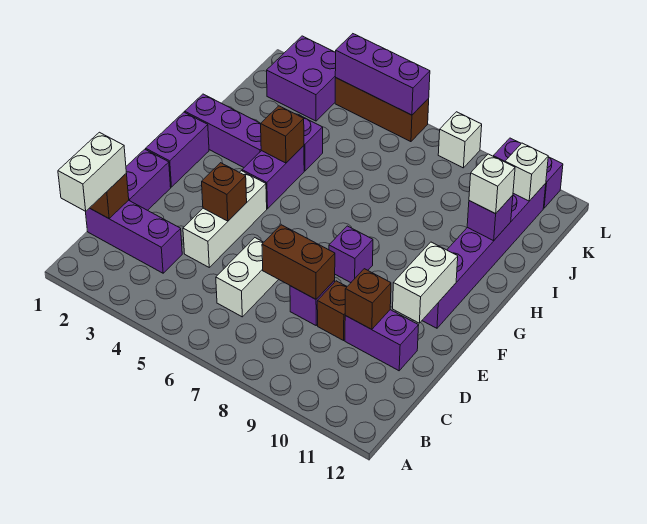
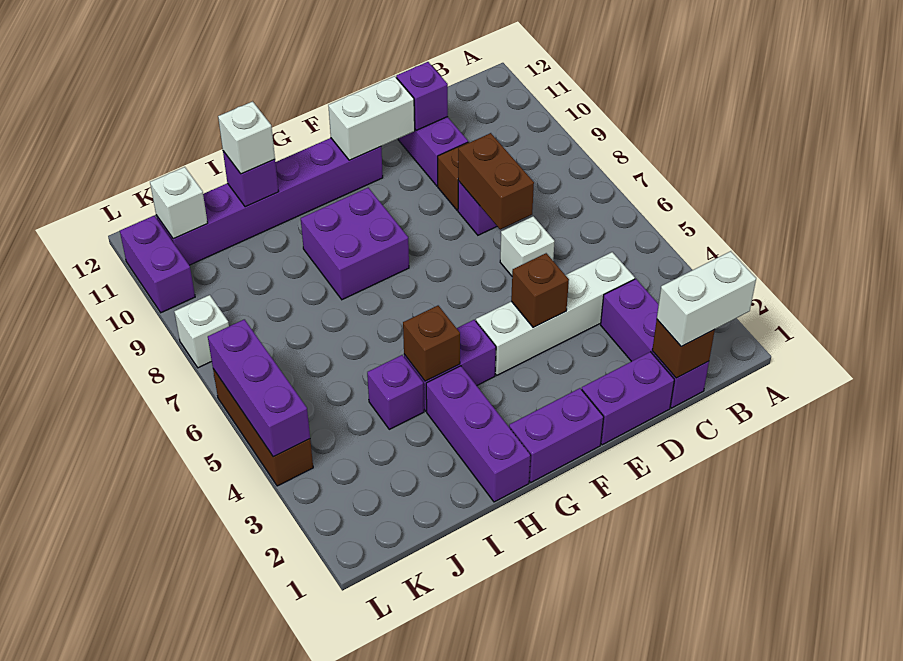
white brick C6:D6 level 1 -> white brick D6 level 1
white brick D4:F4 level 1 -> white brick C4:F4 level 1
brown brick D10 level 2 -> none
purple brick F8 level 1 -> purple brick D11 level 2
purple brick K2:L3 level 1 -> purple brick G8:H9 level 1

